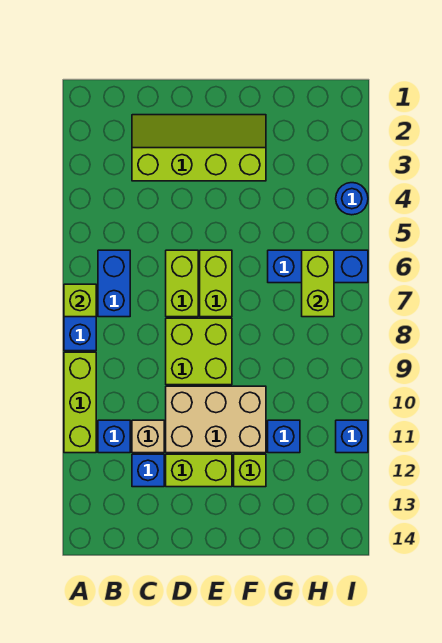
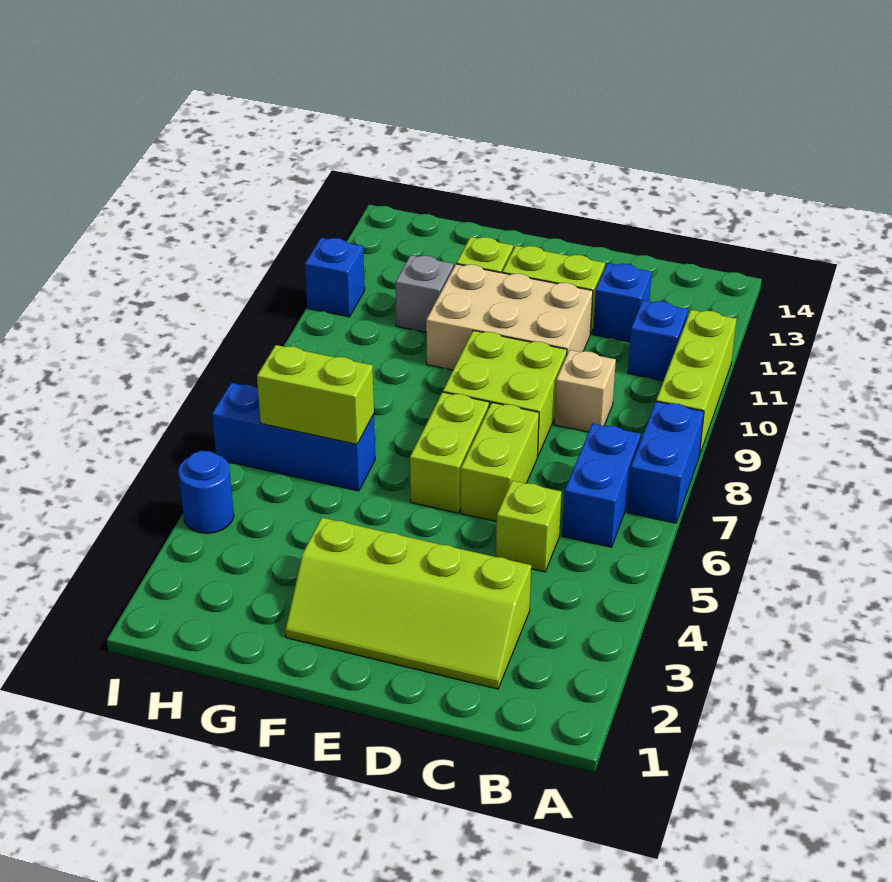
lime brick A7 level 2 -> lime brick C5 level 1
tan brick C11 level 1 -> tan brick C9 level 1
blue brick G11 level 1 -> grey brick G11 level 1
lime brick H6:H7 level 2 -> lime brick G6:H6 level 2

